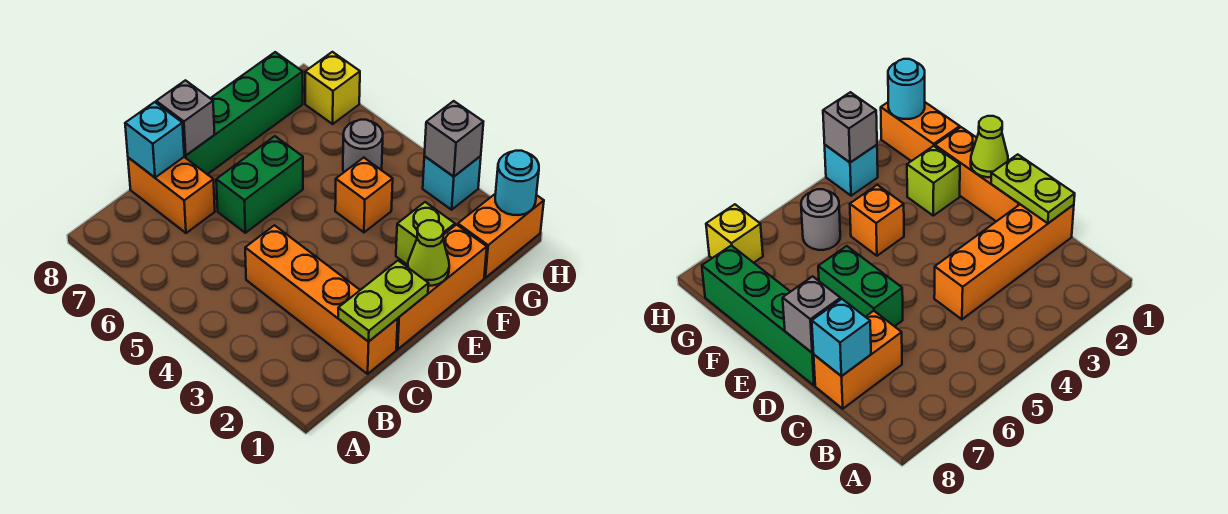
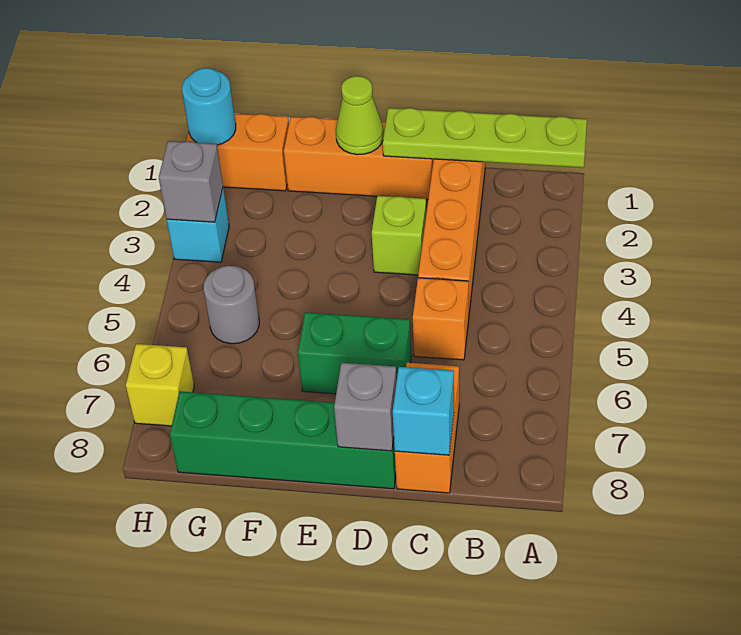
lime plate C1:D1 level 2 -> lime plate A1:D1 level 2
lime brick F2 level 1 -> lime brick D3 level 1
orange brick F4 level 1 -> orange brick C5 level 1

